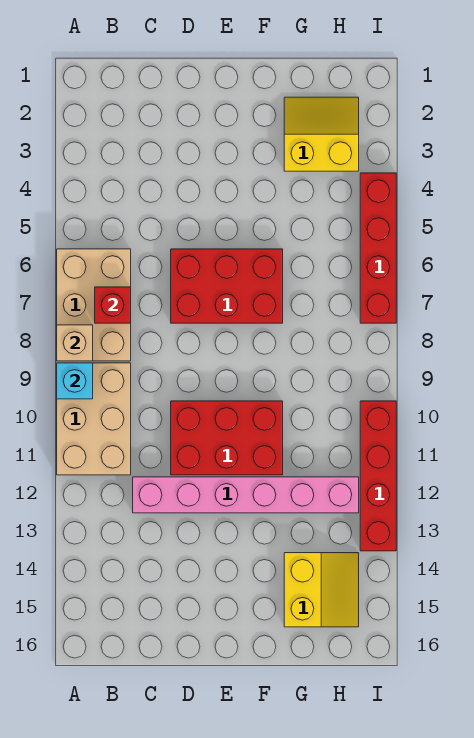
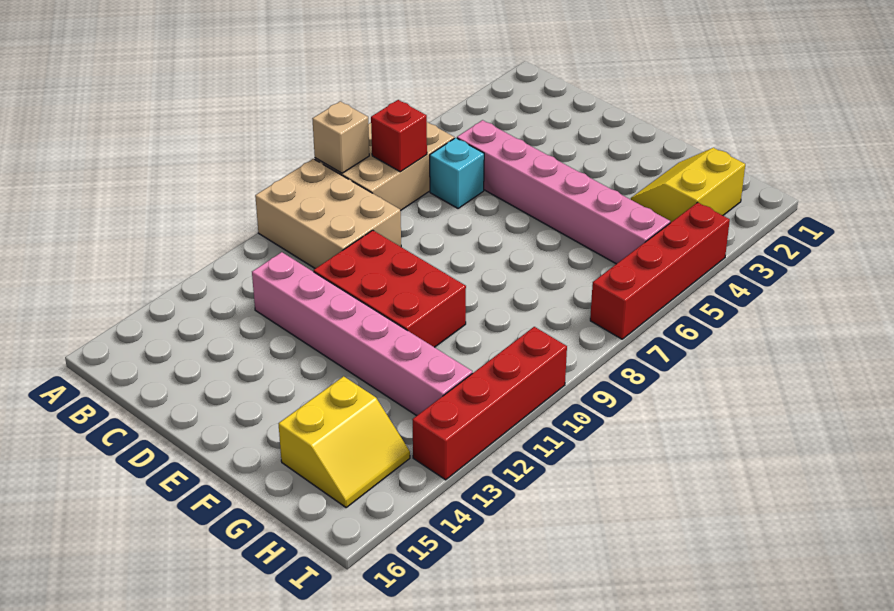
tan brick A9:B11 level 1 -> tan brick A9:C10 level 1
cyan brick A9 level 2 -> cyan brick C6 level 1
none -> pink brick C5:H5 level 1
red brick D6:F7 level 1 -> none
yellow slope G2:H3 level 1 top 3 -> yellow slope G2:H3 level 1 top H

